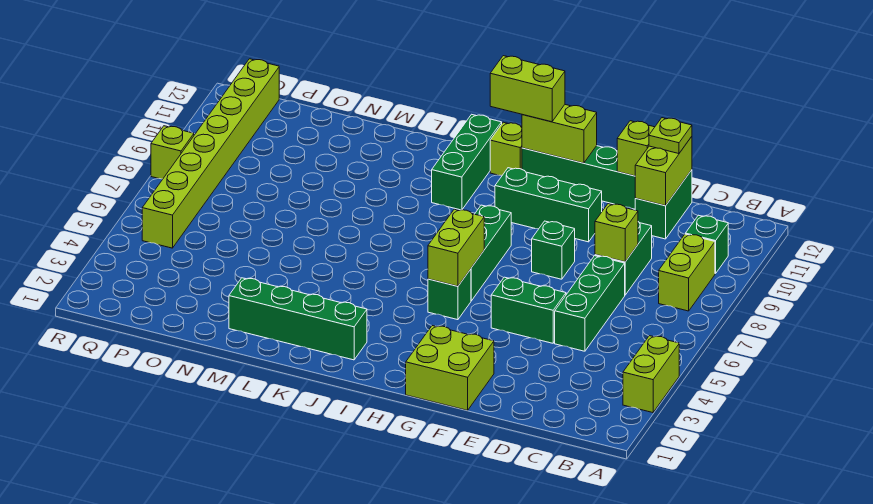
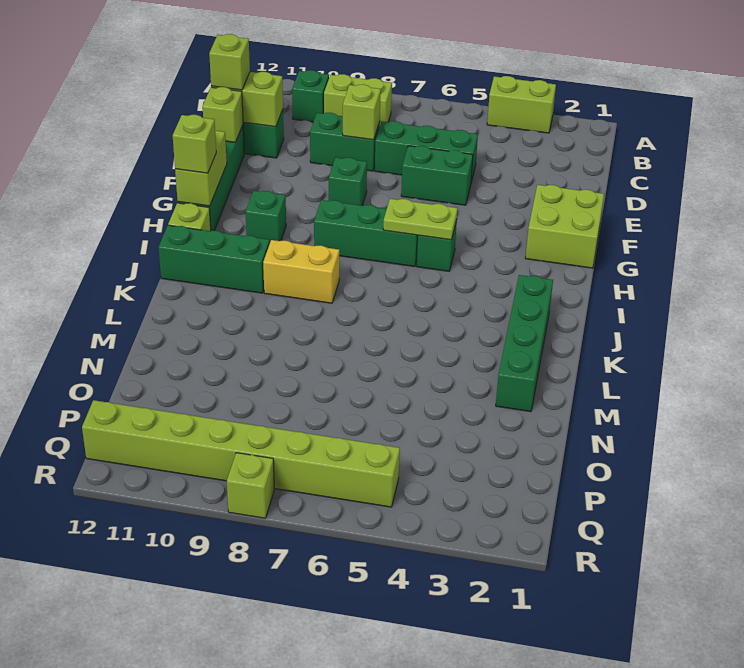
lime plate D12 level 3 -> lime brick D12 level 3
green brick E5:F5 level 1 -> green brick E5:E6 level 1
green brick F10:H10 level 1 -> green brick H10 level 1
lime brick H5:H6 level 2 -> lime plate H5:H6 level 2
lime brick H12:I12 level 3 -> lime brick H12 level 3
none -> yellow brick J8:J9 level 1

